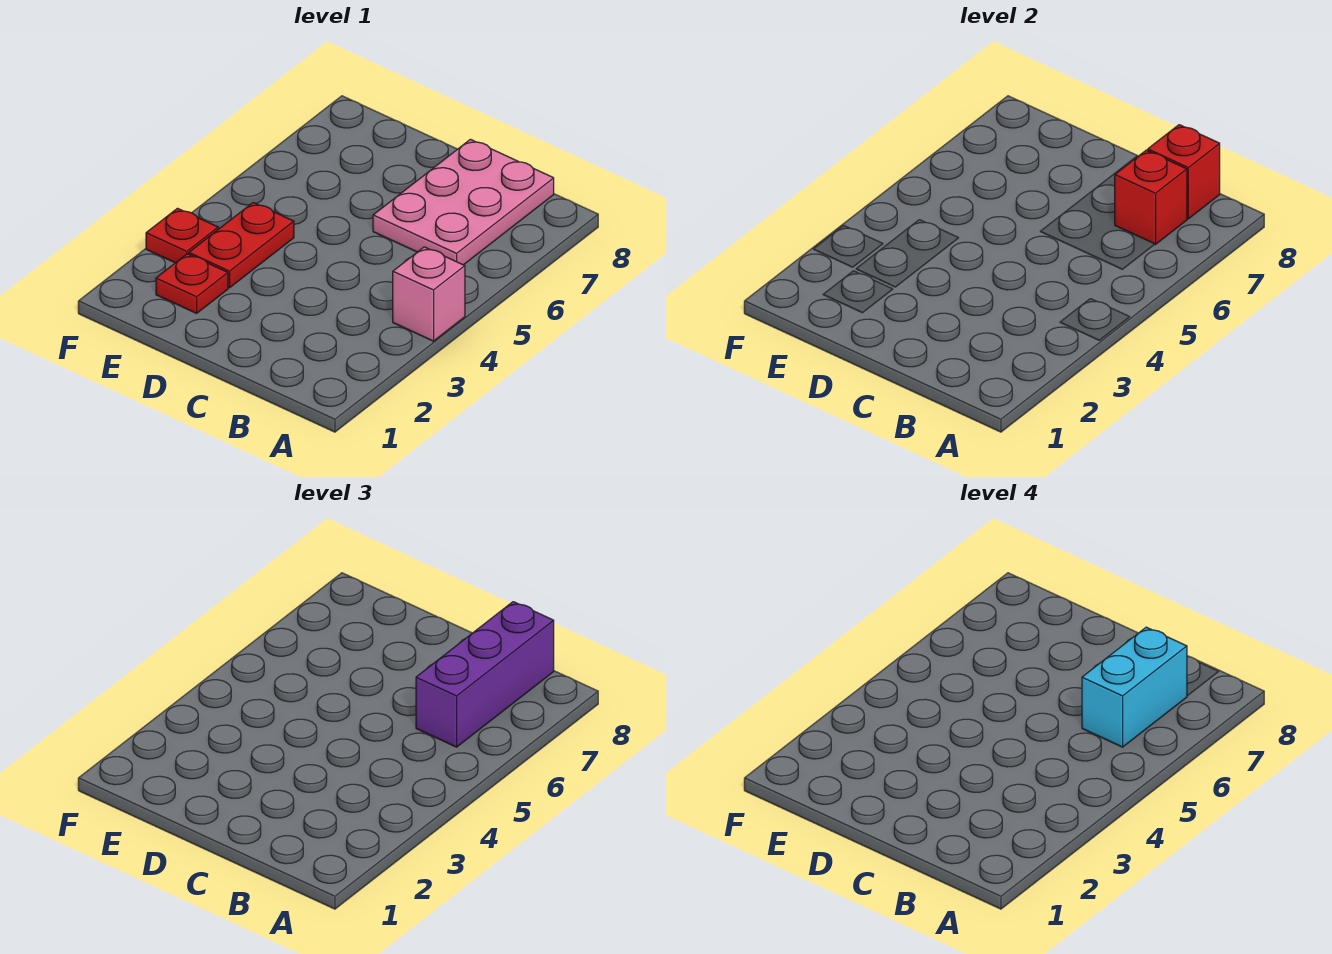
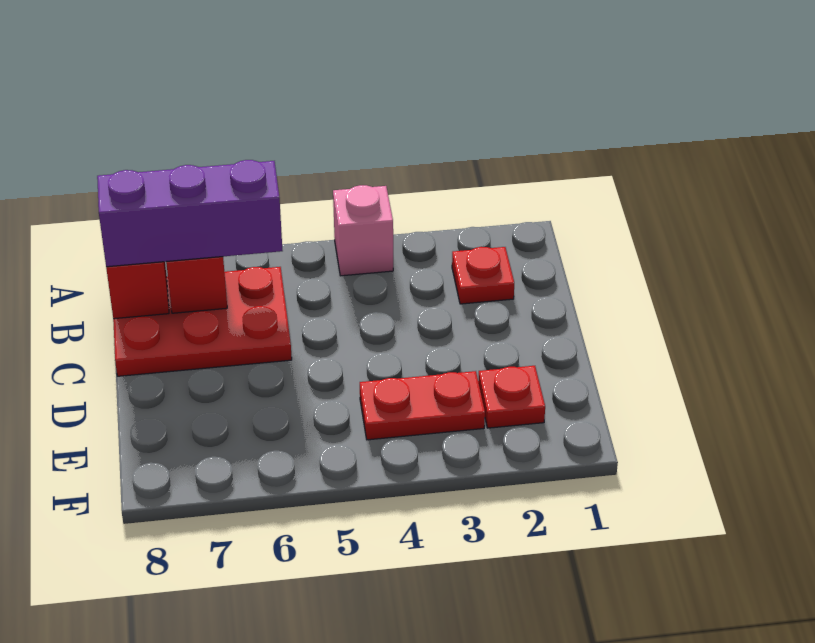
pink plate B6:C8 level 1 -> red plate B6:C8 level 1
cyan brick B6:B7 level 4 -> none
red plate F3 level 1 -> red plate B2 level 1

